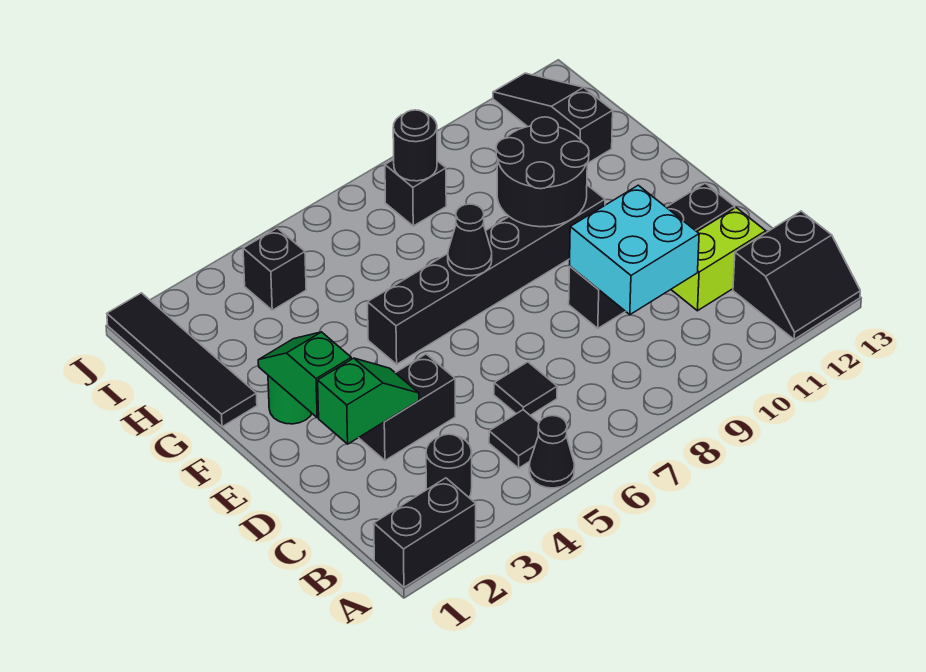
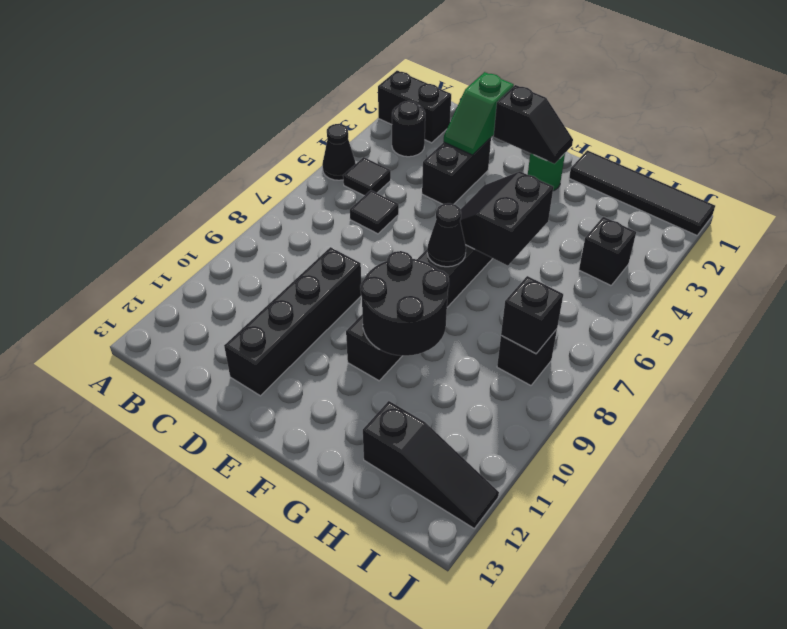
black brick A1:A2 level 1 -> black brick A2:B2 level 1
black slope A12:B13 level 1 top B -> black slope F5:G6 level 2 top G
cyan brick C9:D10 level 2 -> none
lime brick C11:C12 level 1 -> none
green slope E2:F2 level 2 top E -> black slope E2:F2 level 2 top E
black round brick I8 level 2 -> black brick I8 level 2

